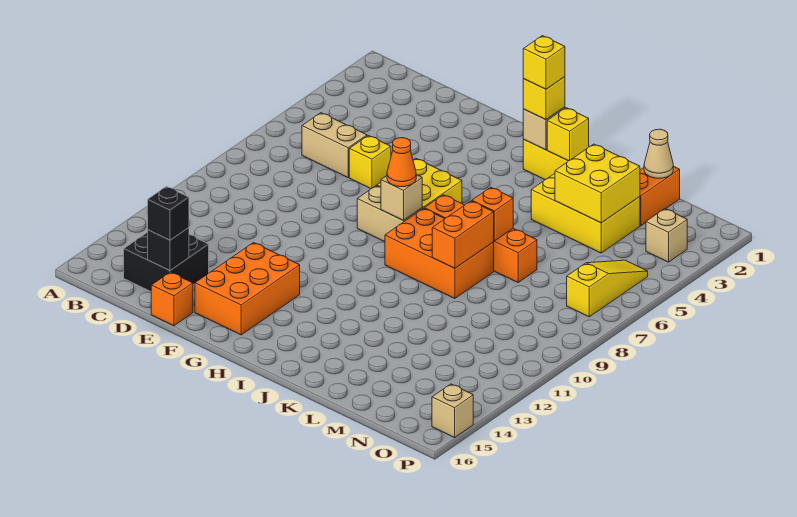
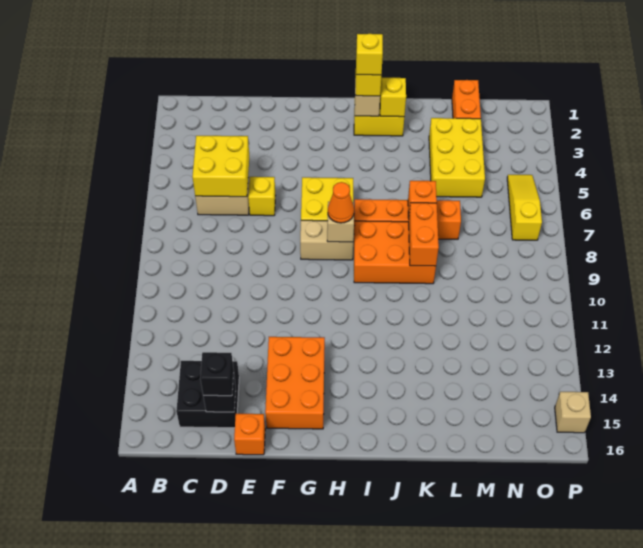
yellow brick K3:M4 level 1 -> yellow brick L3:M5 level 1
yellow brick L3:M4 level 2 -> yellow brick C5:D6 level 2
tan cone M1 level 2 -> none
tan brick O3 level 1 -> none

